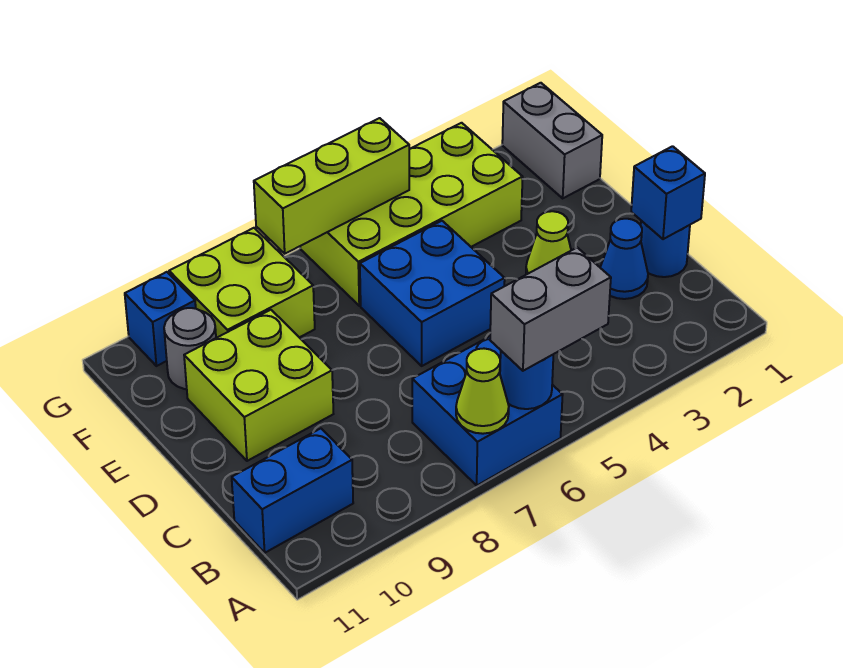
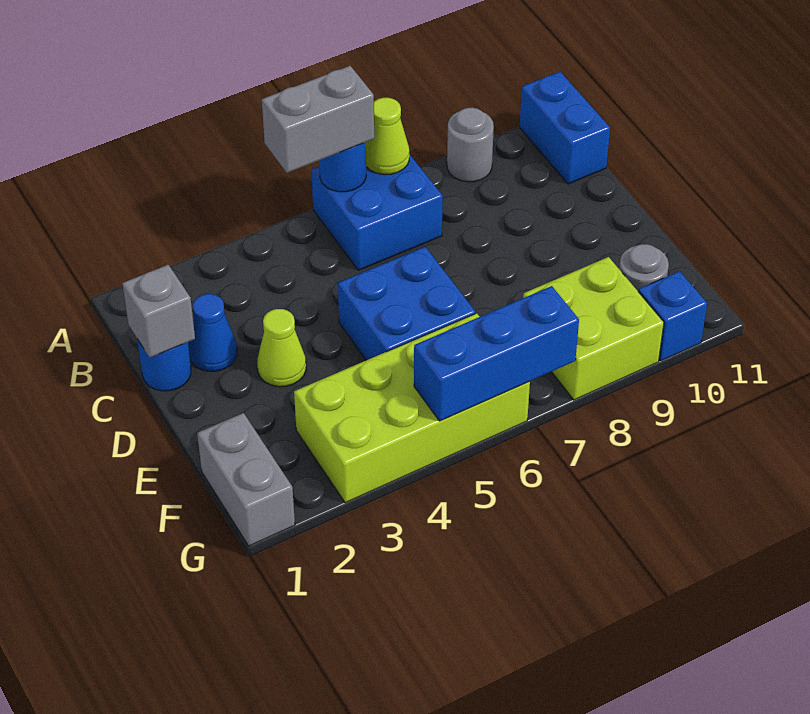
none -> grey round brick A9 level 1
blue brick B10:B11 level 1 -> blue brick A11:B11 level 1
blue brick C1 level 2 -> grey brick C1 level 2
lime brick D9:E10 level 1 -> none
lime brick G5:G7 level 2 -> blue brick G5:G7 level 2

